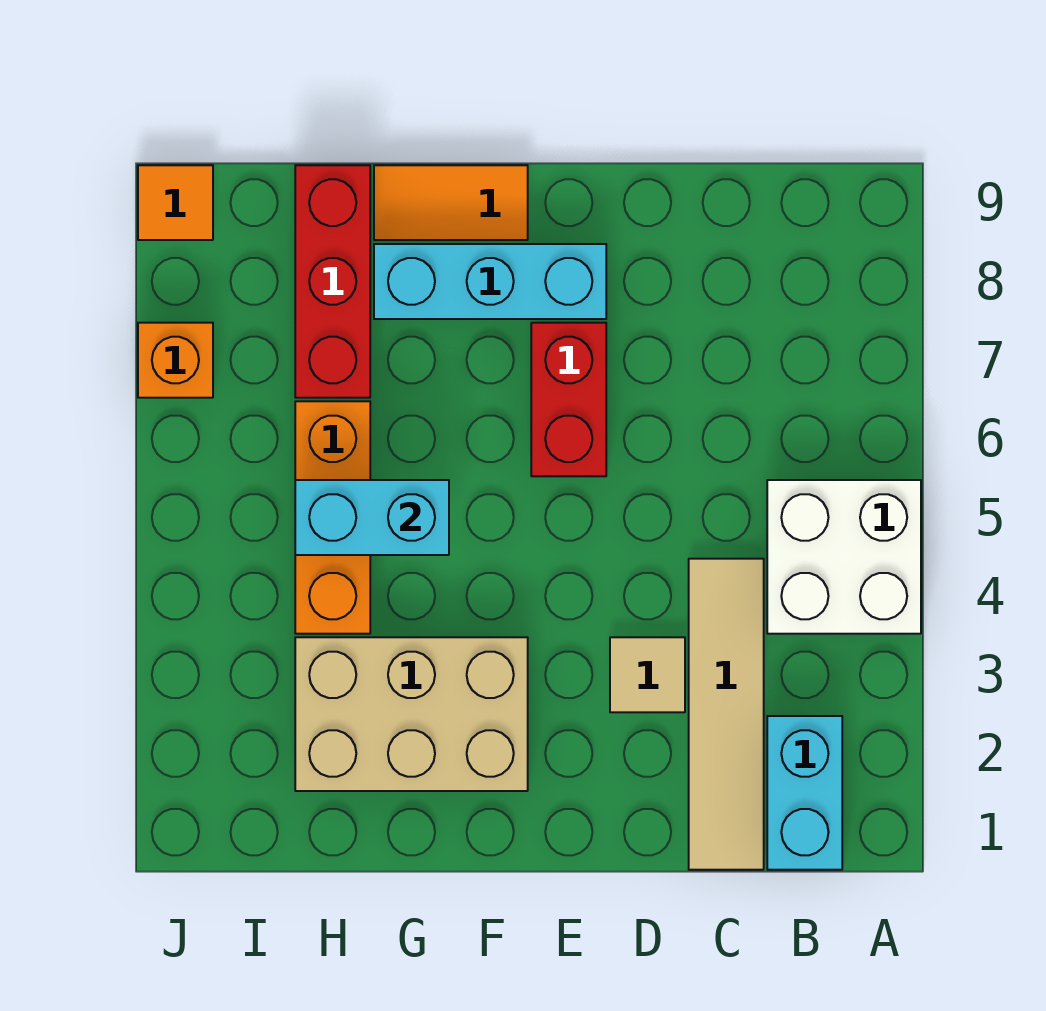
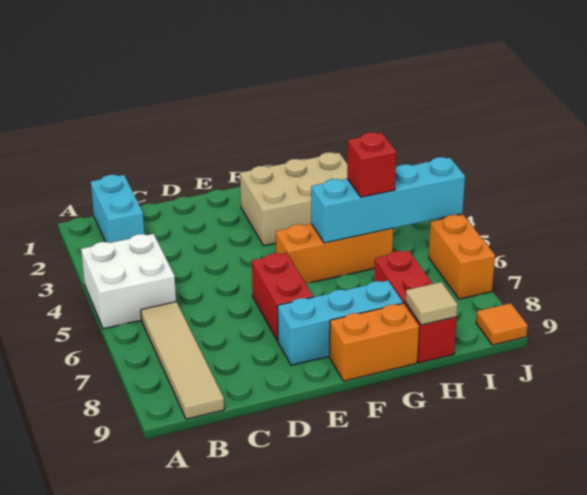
tan tile C1:C4 level 1 -> tan tile B6:B9 level 1
tan tile D3 level 1 -> tan tile H9 level 2
orange tile F9:G9 level 1 -> orange brick F9:G9 level 1
cyan brick G5:H5 level 2 -> cyan brick G5:J5 level 2
orange brick H4:H6 level 1 -> orange brick F5:H5 level 1
none -> red brick H5 level 3
orange brick J7 level 1 -> orange brick J6:J7 level 1

